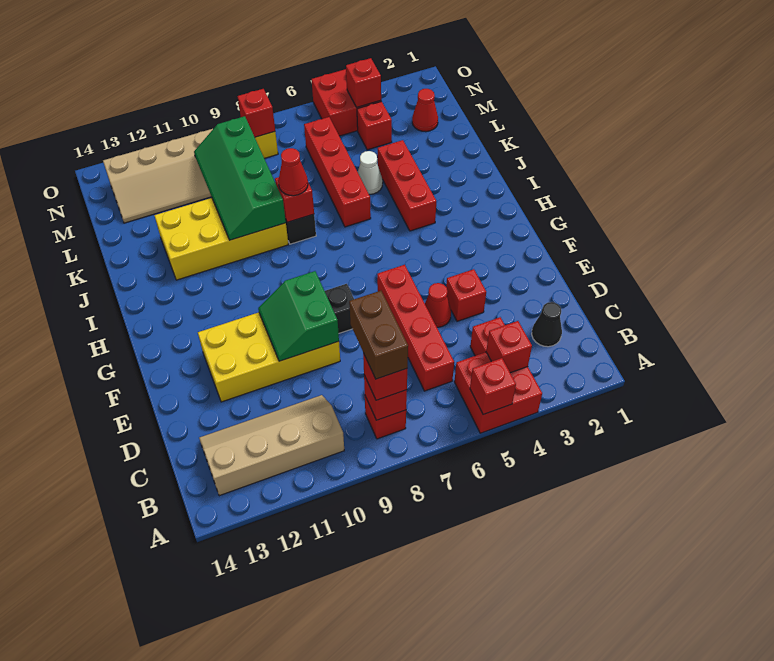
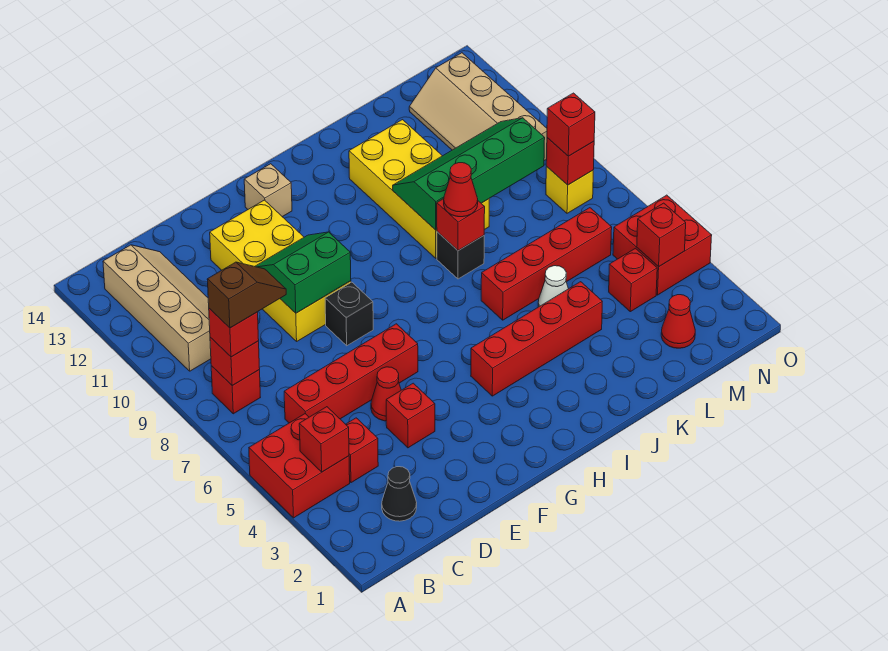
red brick A5 level 2 -> red brick N8 level 3
brown brick B8:C8 level 4 -> brown slope B8:C8 level 4 top B
none -> tan brick G13 level 1
red brick I4:K4 level 1 -> red brick H4:K4 level 1

